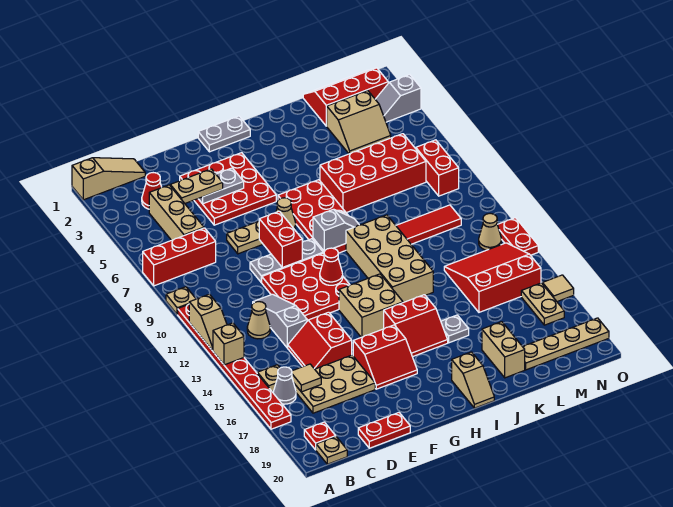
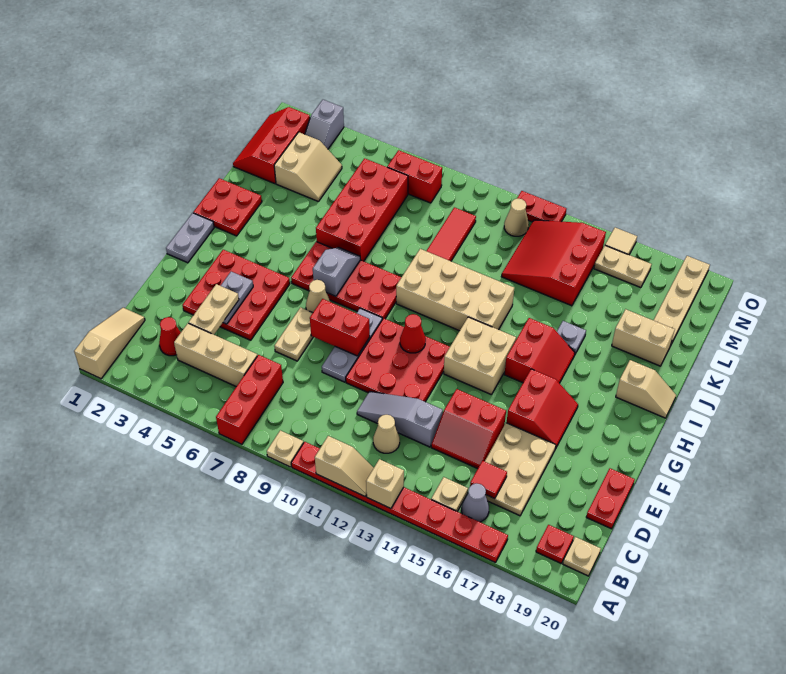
tan tile C16 level 2 -> red tile C16 level 2
grey slope H9:I9 level 2 top H -> grey slope H7:I7 level 2 top H
none -> red plate I1:J2 level 1

